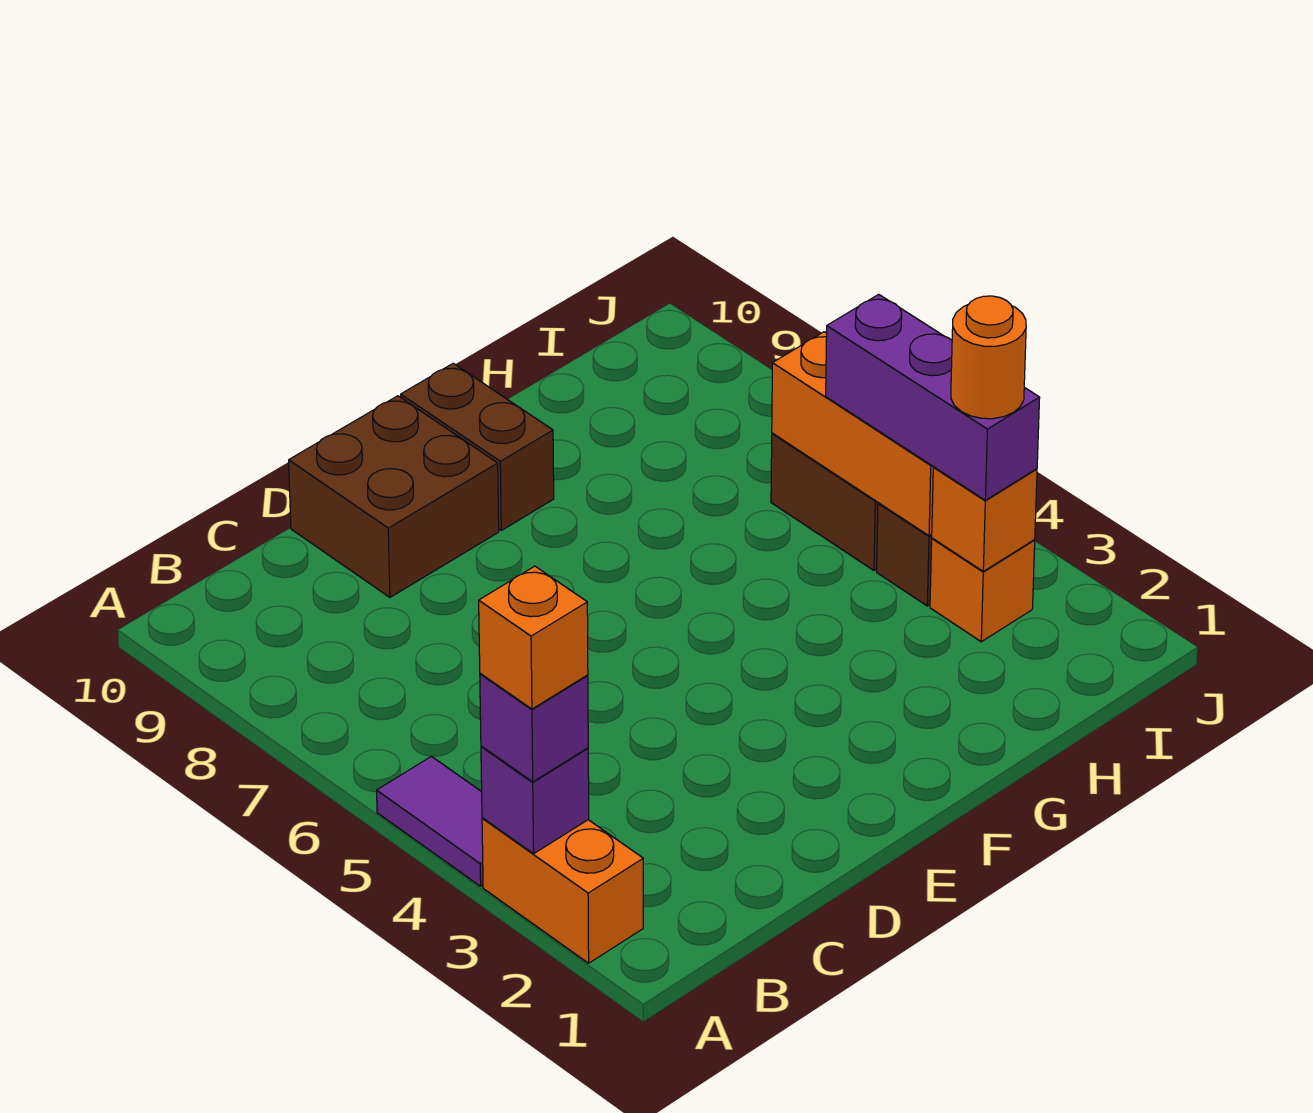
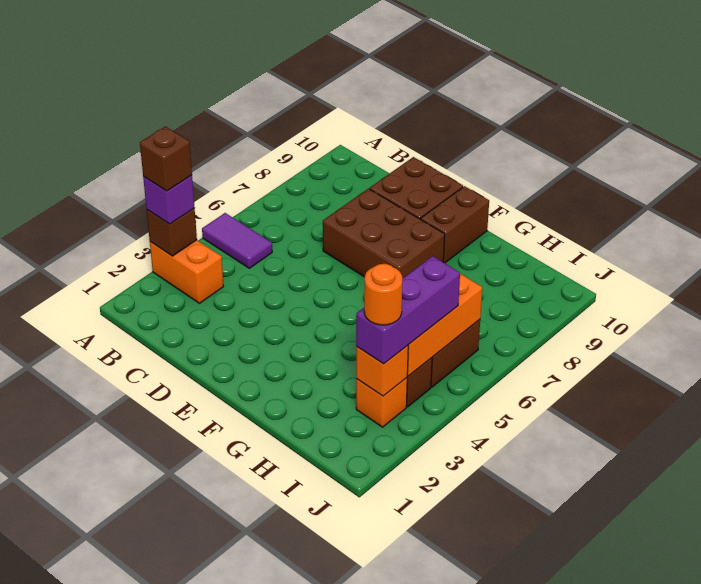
orange brick A2:A3 level 1 -> orange brick A3:B3 level 1
purple brick A3 level 2 -> brown brick A3 level 2
orange brick A3 level 4 -> brown brick A3 level 4
purple tile A4:A5 level 1 -> purple tile A5:B5 level 1
none -> brown brick D7:F8 level 1

